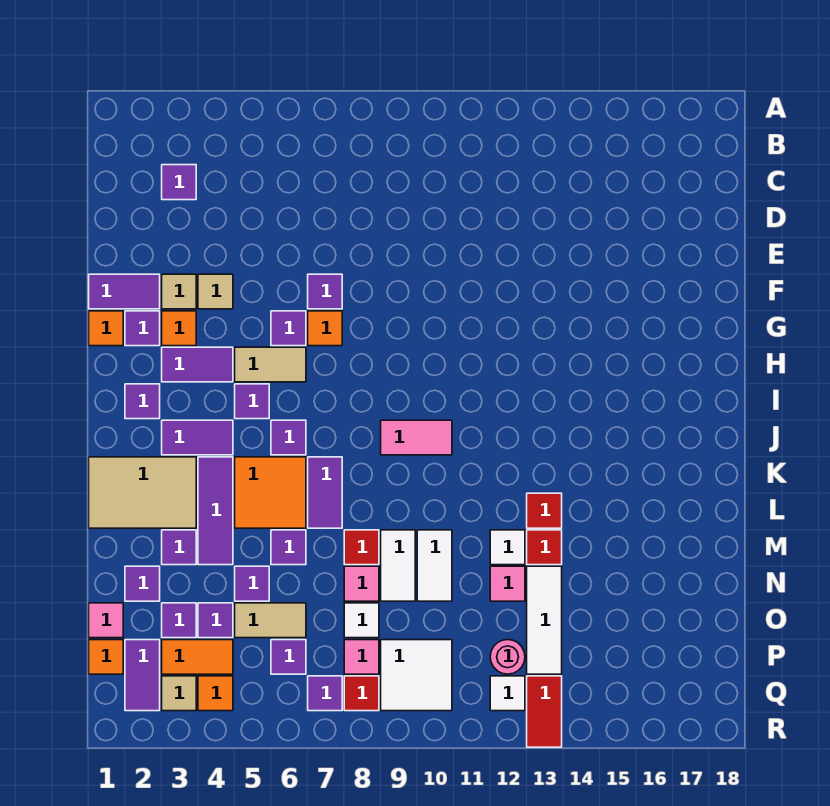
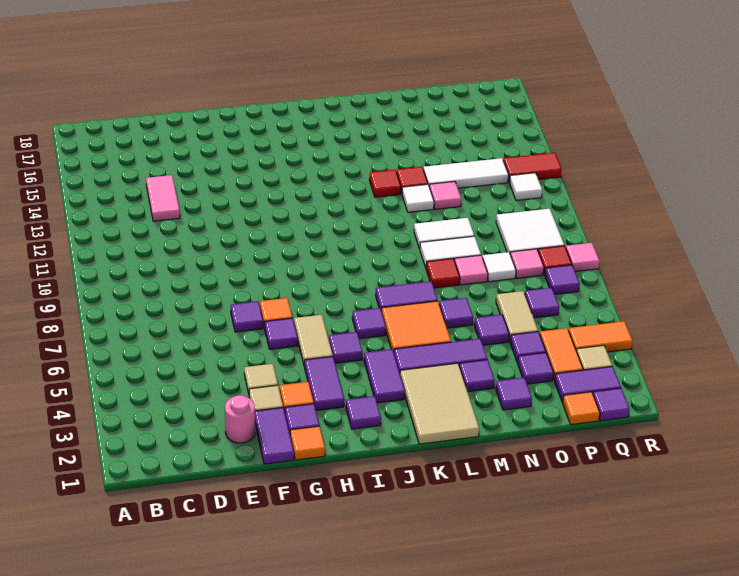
purple tile C3 level 1 -> purple tile Q1 level 1
pink tile J9:J10 level 1 -> pink tile D13:D14 level 1
pink tile O1 level 1 -> pink tile R8 level 1
pink round brick P12 level 1 -> pink round brick E2 level 1
orange tile Q4 level 1 -> orange tile Q4:R4 level 1

